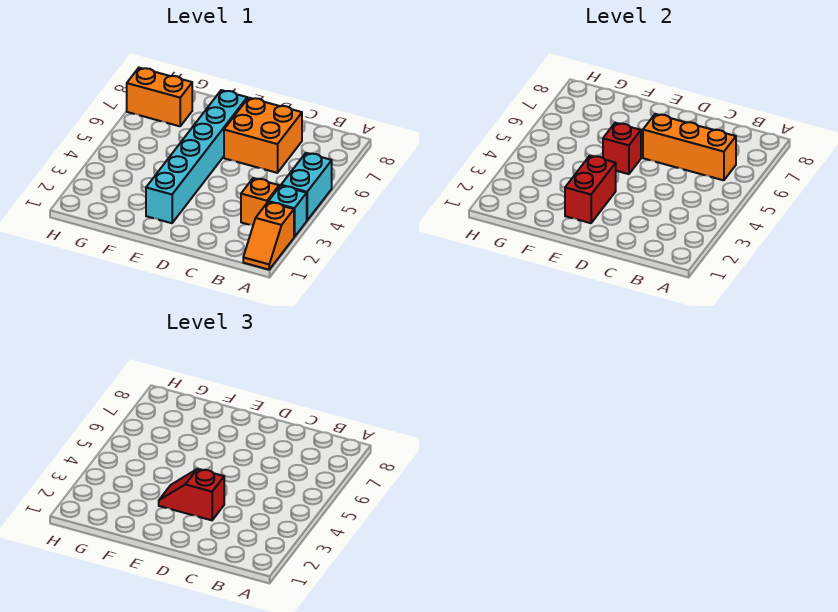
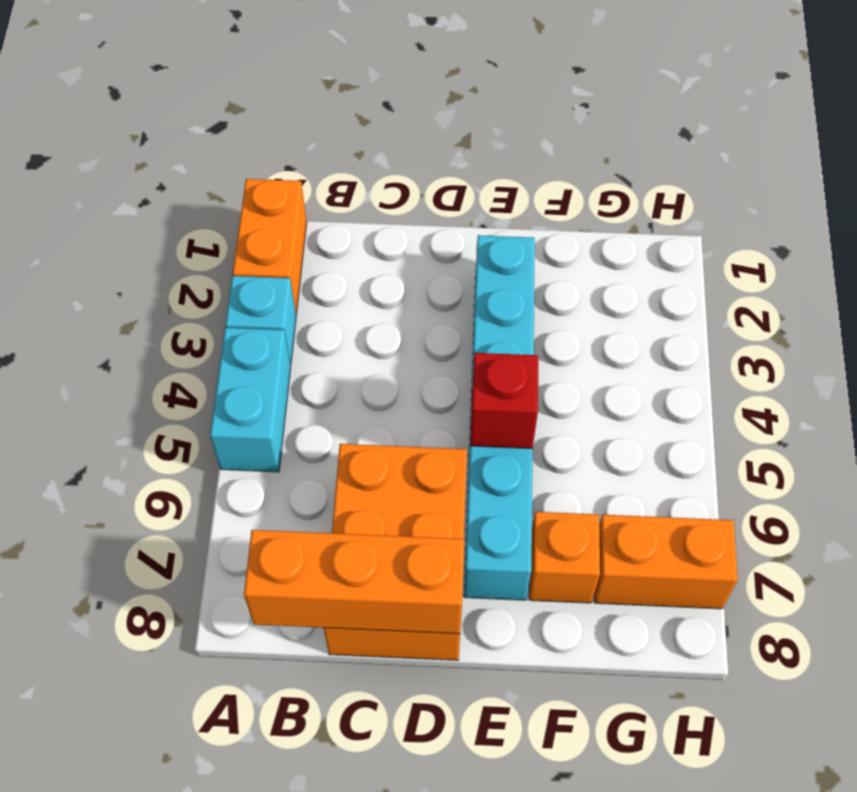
orange slope A1:A2 level 1 top 2 -> orange brick A1:A2 level 1
orange brick B3 level 1 -> orange brick F7 level 1
orange brick B6:D6 level 2 -> orange brick B8:D8 level 2
orange brick C6:D7 level 1 -> orange brick C6:D8 level 1
red slope D3:E3 level 3 top D -> none
red brick E2:E3 level 2 -> none

